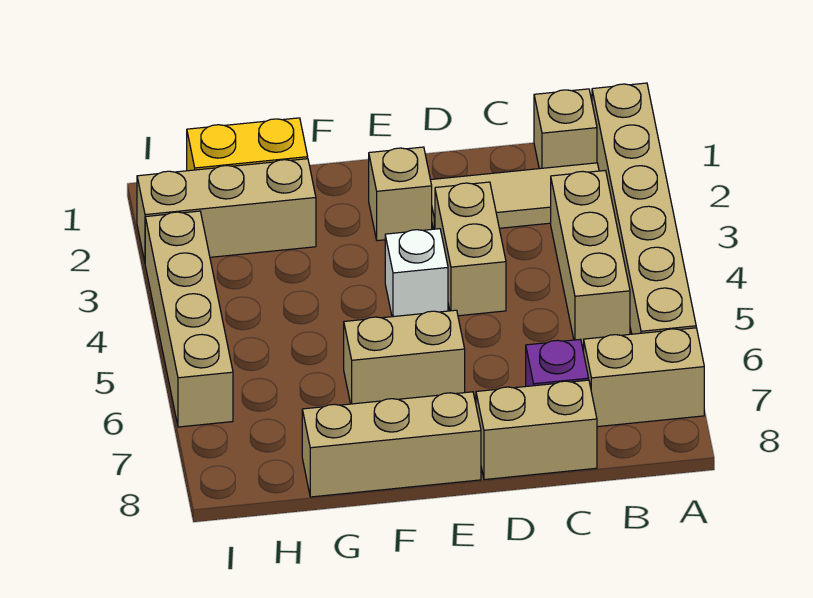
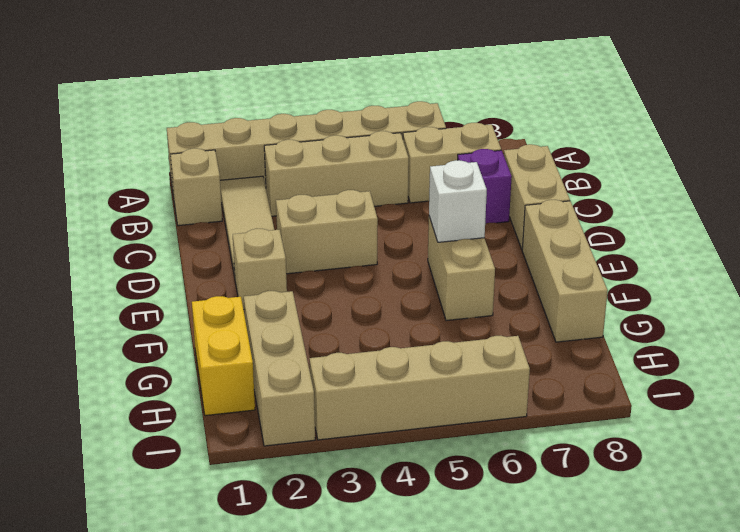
tan brick A7:B7 level 1 -> tan brick B6:B7 level 1
white brick E4 level 1 -> white brick E6 level 2

